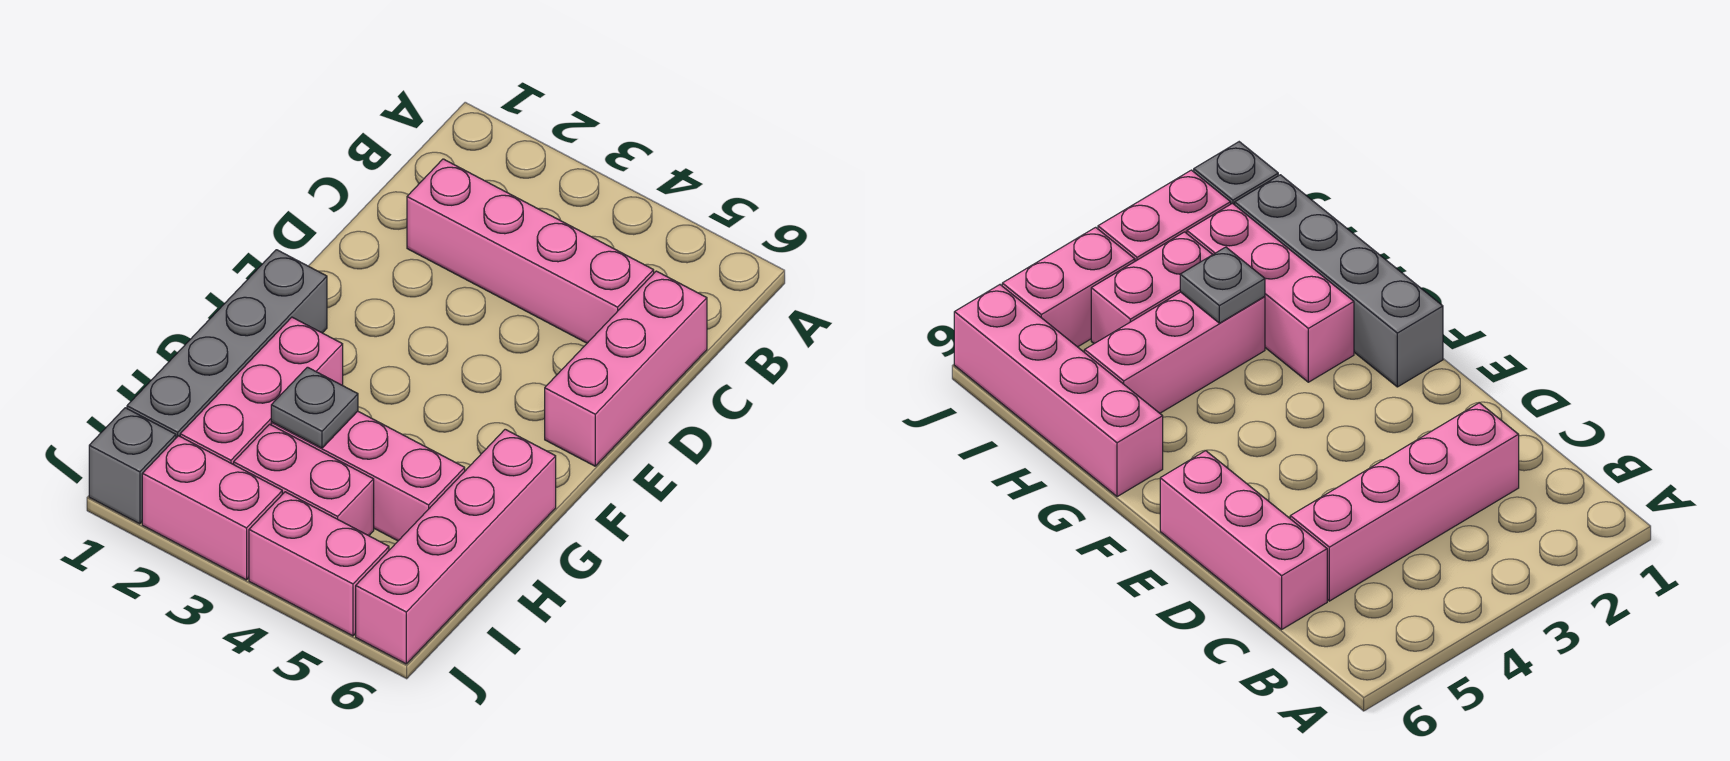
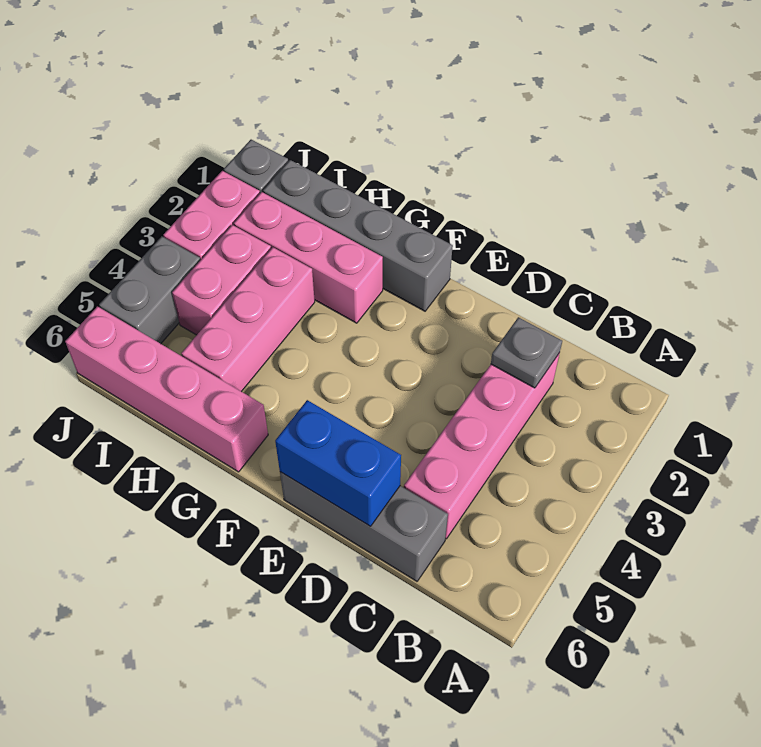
pink brick C6:E6 level 1 -> grey brick C6:E6 level 1
none -> blue brick D6:E6 level 2
grey plate H3 level 2 -> grey plate C2 level 2
pink brick J4:J5 level 1 -> grey brick J4:J5 level 1

